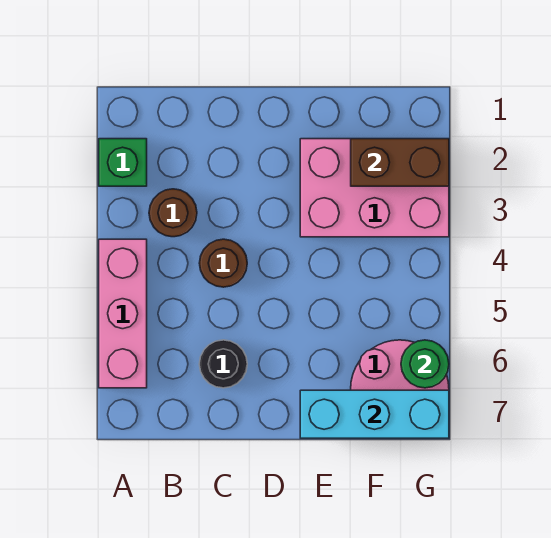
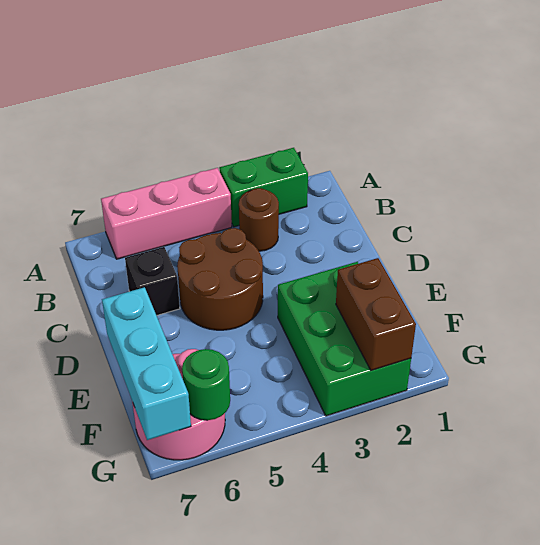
green brick A2 level 1 -> green brick A2:A3 level 1
brown round brick C4 level 1 -> brown round brick C4:D5 level 1
black round brick C6 level 1 -> black brick C6 level 1
pink brick E2:G3 level 1 -> green brick E2:G3 level 1

